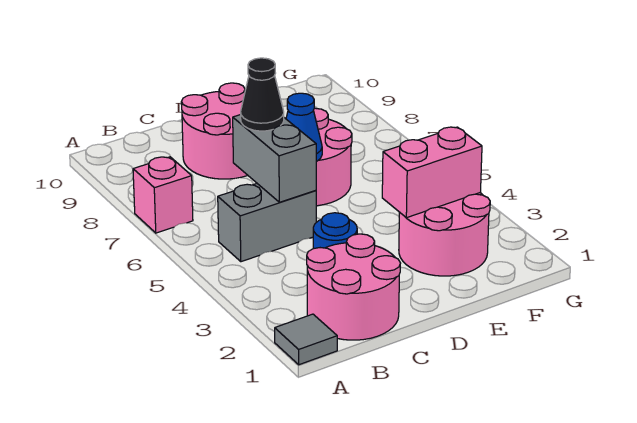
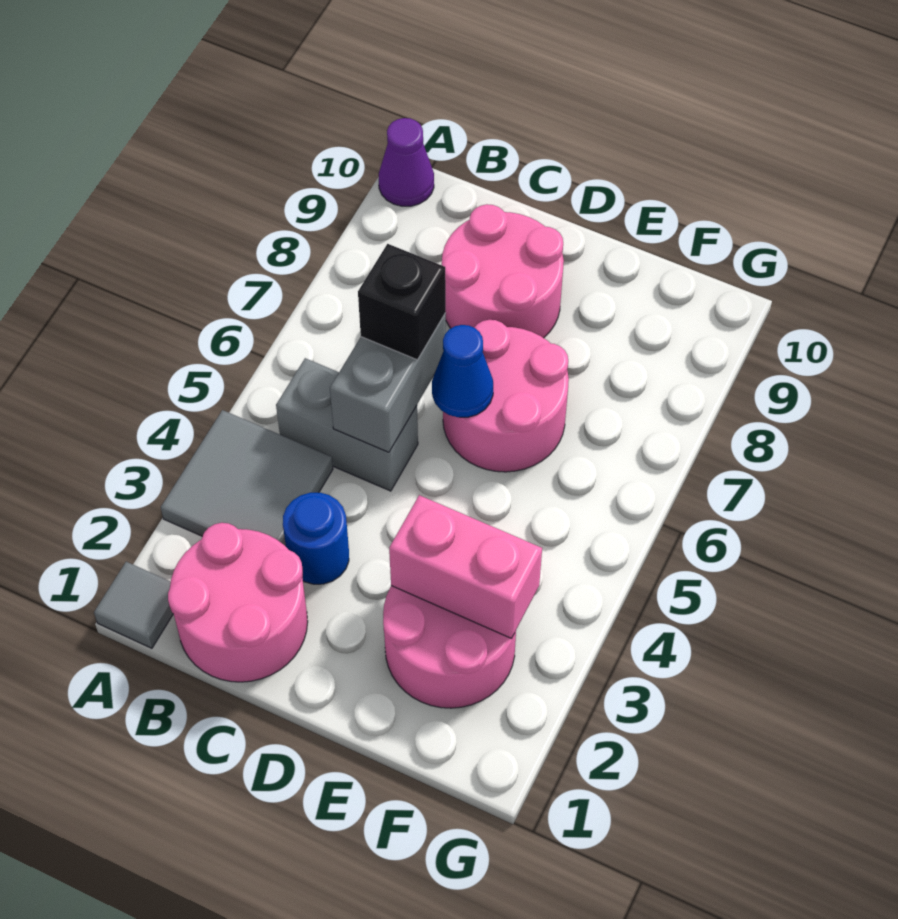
none -> grey tile A3:B4 level 1
pink brick A7 level 1 -> none
none -> purple cone A10 level 1
black cone C6 level 3 -> black brick C6 level 3

